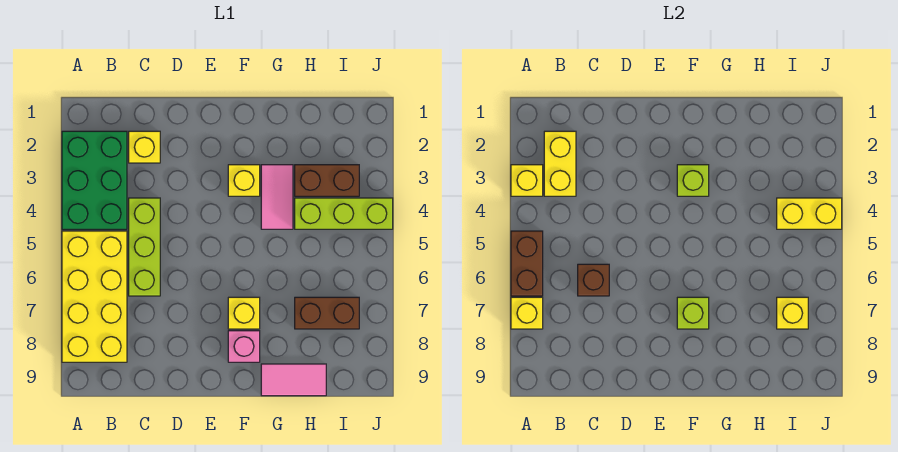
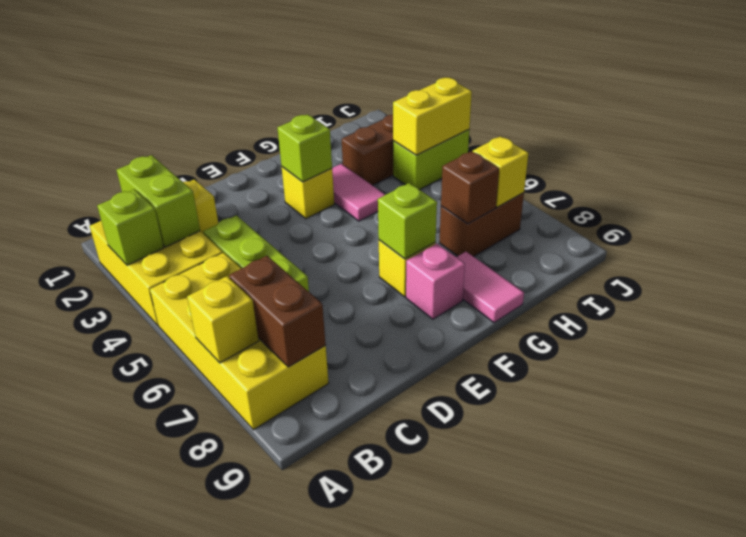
green brick A2:B4 level 1 -> yellow brick A2:B4 level 1
yellow brick A3 level 2 -> lime brick A3 level 2
brown brick A5:A6 level 2 -> brown brick B7:B8 level 2
yellow brick B2:B3 level 2 -> lime brick B2:B3 level 2
brown brick C6 level 2 -> brown brick H7 level 2
pink tile G9:H9 level 1 -> pink tile G8:G9 level 1
lime brick H4:J4 level 1 -> lime brick I4:J4 level 1

